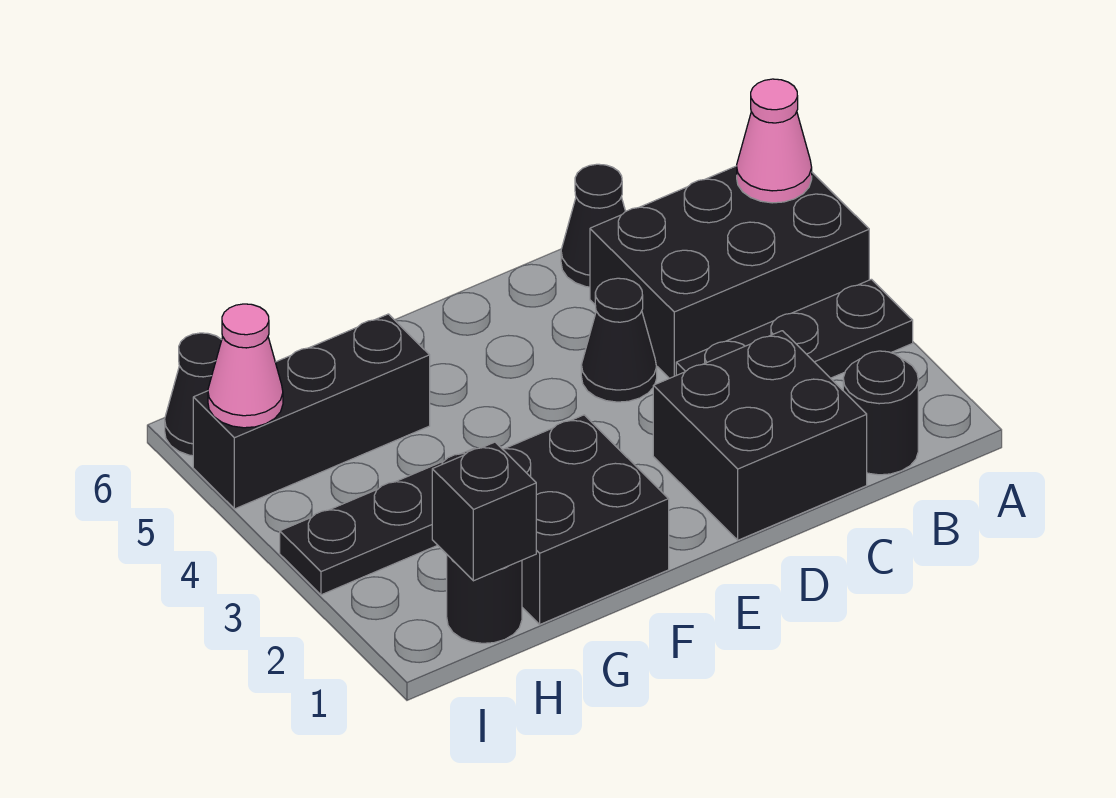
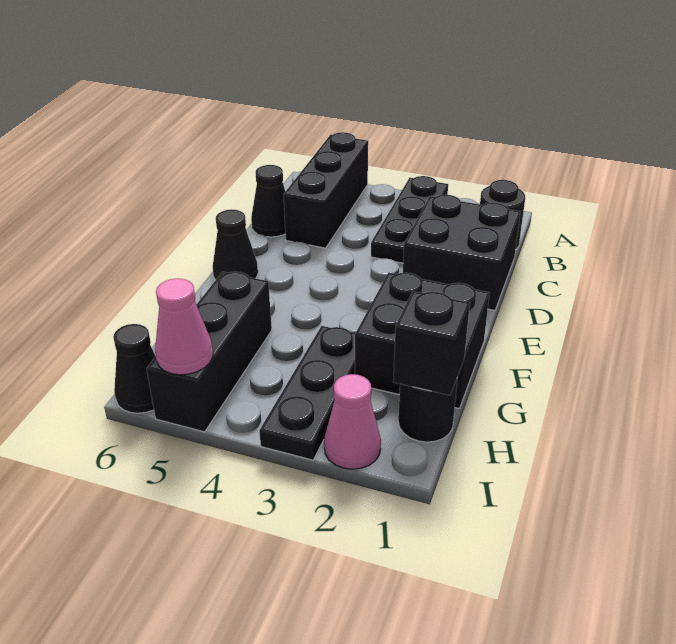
black brick A4:C5 level 1 -> black brick A5:C5 level 1
pink cone A5 level 2 -> pink cone I2 level 1
black cone D4 level 1 -> black cone E6 level 1

